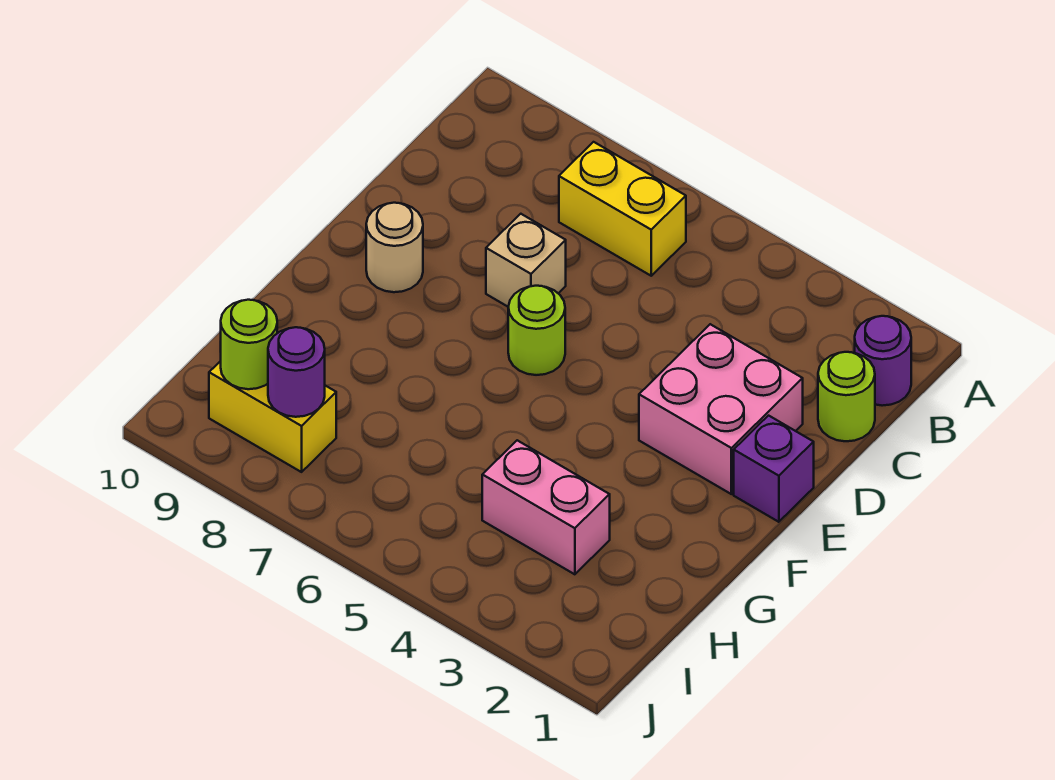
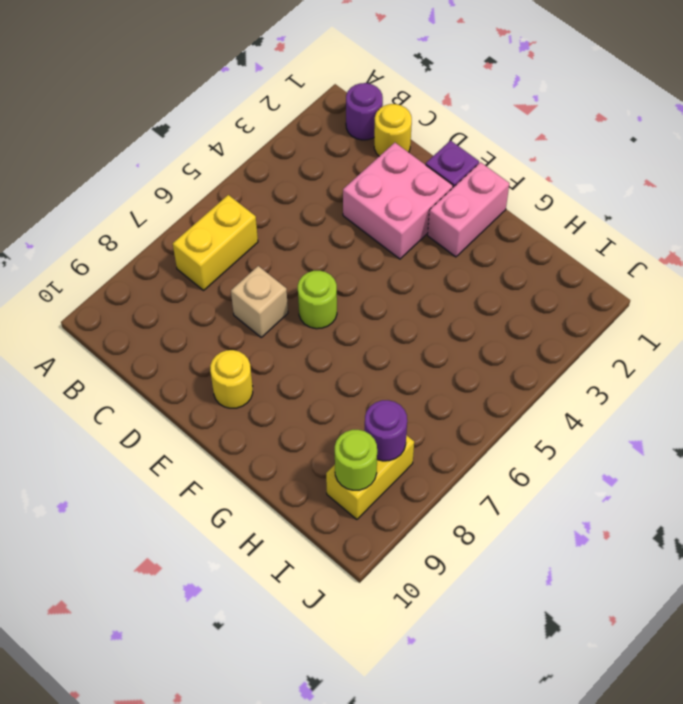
lime round brick C1 level 1 -> yellow round brick C1 level 1
tan round brick E9 level 1 -> yellow round brick E9 level 1
pink brick H3:H4 level 1 -> pink brick F1:F2 level 1

